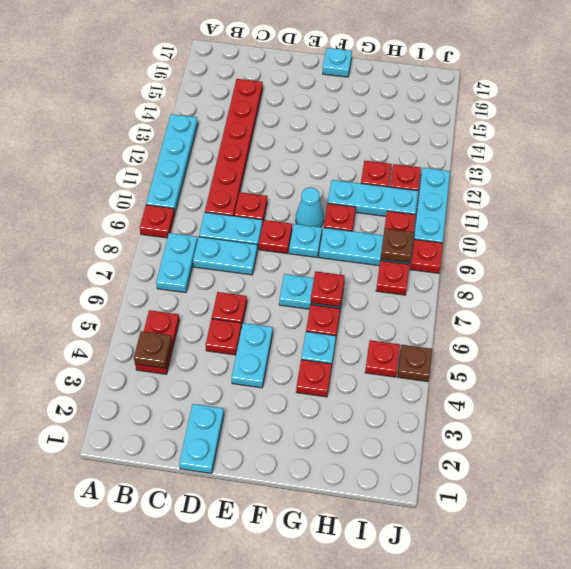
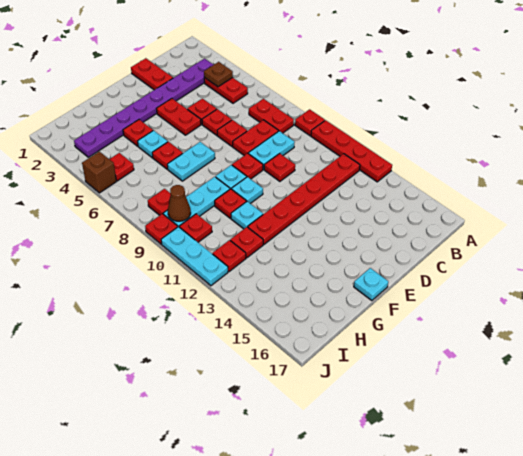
cyan plate A10:A13 level 1 -> red plate A10:A13 level 1
none -> purple plate B3:I3 level 1
cyan plate B7:B8 level 1 -> red plate B7:B8 level 1
cyan plate C8:D8 level 1 -> red plate C8:D8 level 1
red plate C10:C15 level 1 -> red plate B12:G12 level 1
cyan plate D1:D2 level 1 -> red plate D1:D2 level 1
cyan plate E4:E5 level 1 -> red plate E4:E5 level 1
cyan cone F10 level 1 -> cyan plate F10 level 1
red plate G7 level 2 -> red plate D7 level 1
cyan plate G11:I11 level 1 -> cyan plate G11 level 1
brown plate I9 level 2 -> brown cone I9 level 2
brown plate J5 level 1 -> brown brick J5 level 1

